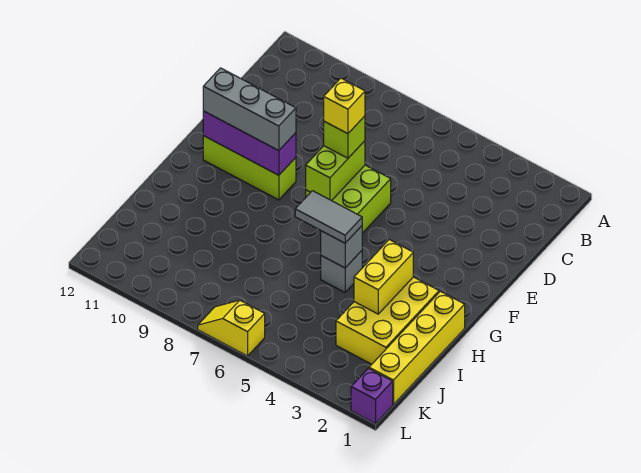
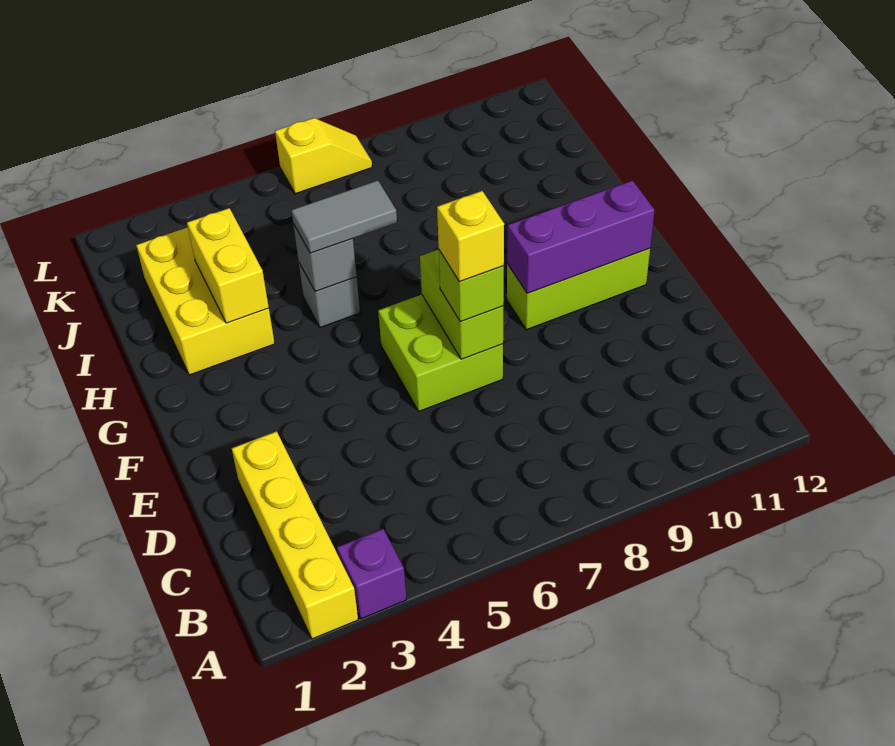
grey brick F9:F11 level 3 -> none
yellow brick H1:K1 level 1 -> yellow brick A2:D2 level 1
purple brick L1 level 1 -> purple brick A3 level 1

